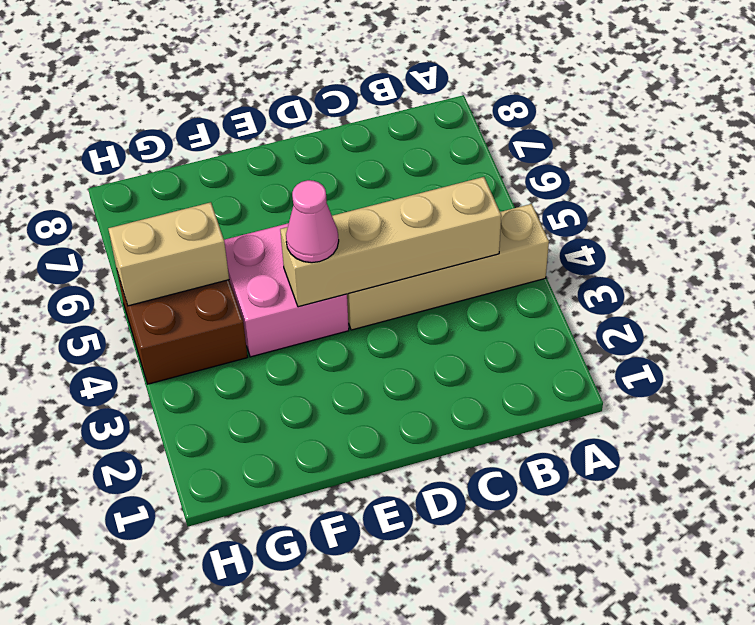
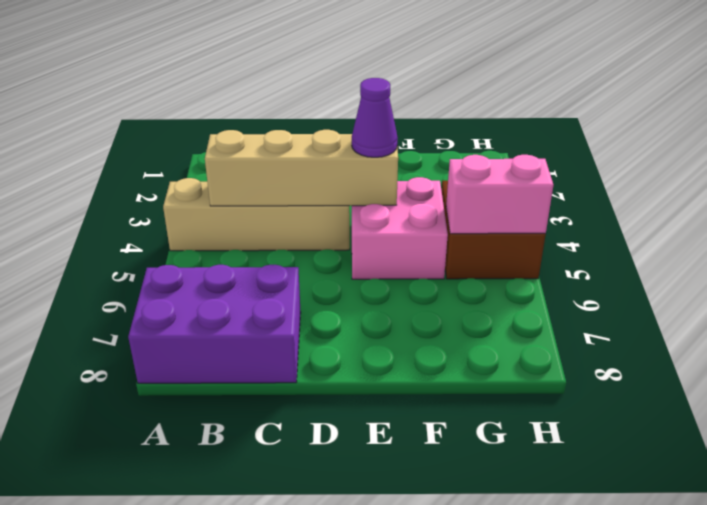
none -> purple brick A7:C8 level 1
pink cone E4 level 3 -> purple cone E4 level 3
tan brick G5:H5 level 2 -> pink brick G5:H5 level 2

